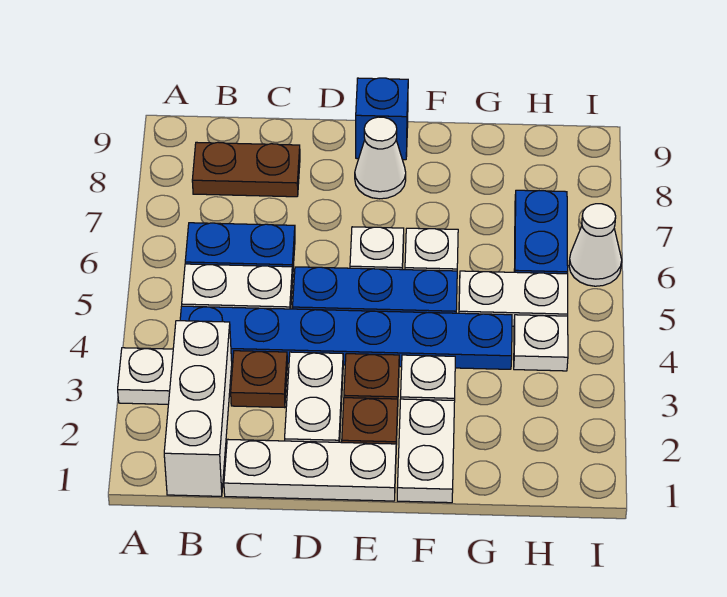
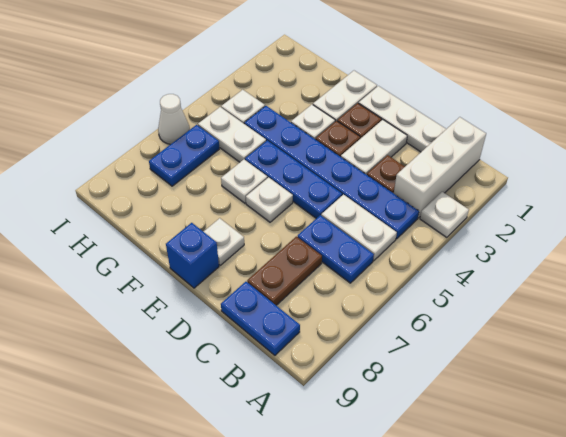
brown plate B8:C8 level 1 -> brown plate C7:C8 level 1
none -> blue plate B9:C9 level 1
white cone E8 level 1 -> white plate E8 level 1

